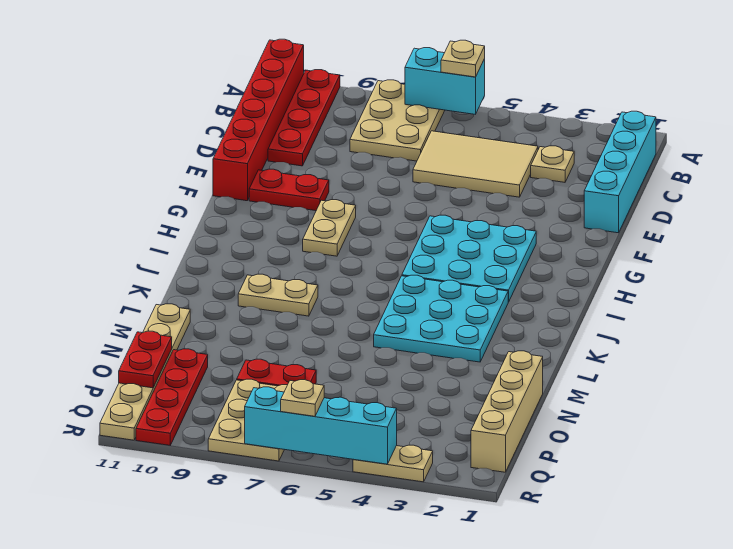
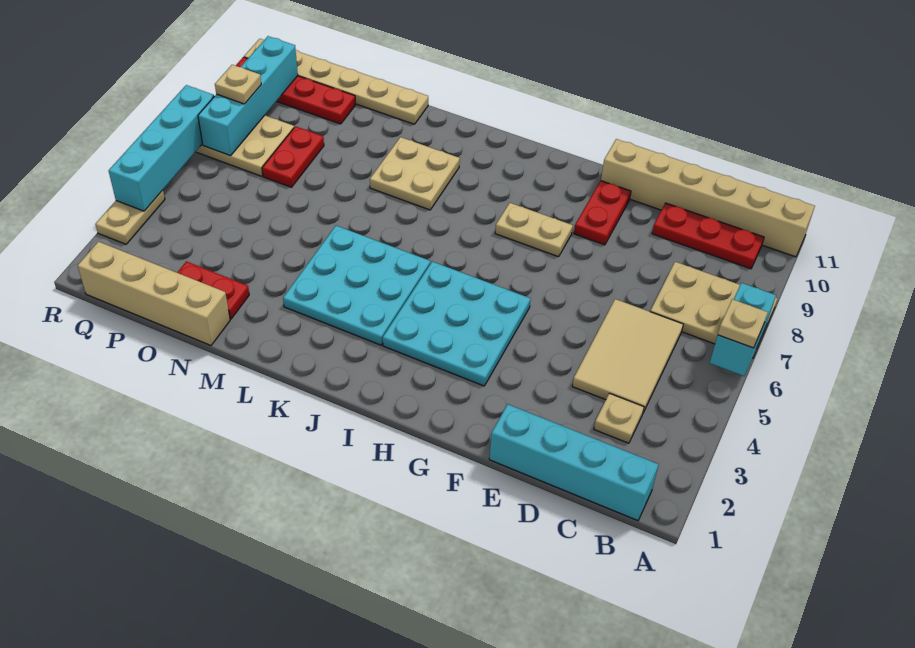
red plate A10:D10 level 1 -> red plate B10:D10 level 1
red brick A11:F11 level 1 -> tan brick A11:F11 level 1
tan plate K8:K9 level 1 -> tan plate K8:L9 level 1
red plate O11:P11 level 2 -> red plate N2:O2 level 1
none -> cyan brick Q7:Q10 level 2
tan plate R6 level 3 -> tan plate Q8 level 3

